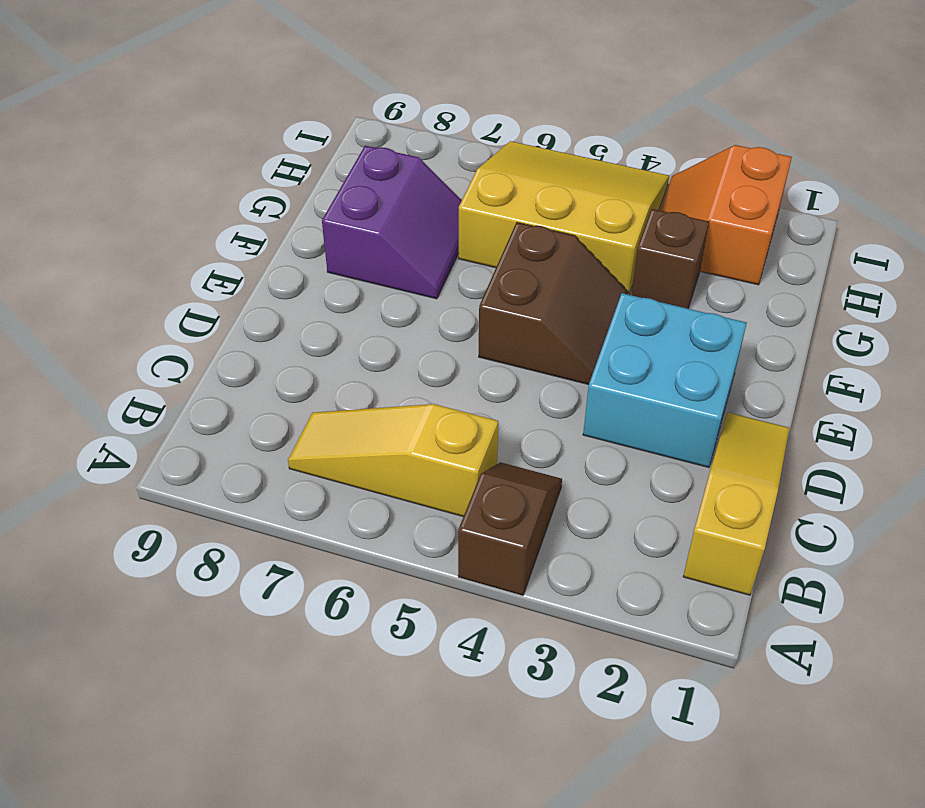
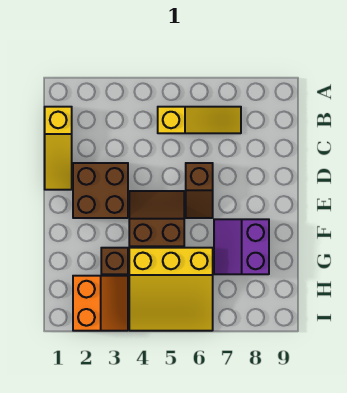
brown slope A4:B4 level 1 top A -> brown slope D6:E6 level 1 top D
cyan brick D2:E3 level 1 -> brown brick D2:E3 level 1
brown slope E4:F5 level 1 top 5 -> brown slope E4:F5 level 1 top F

